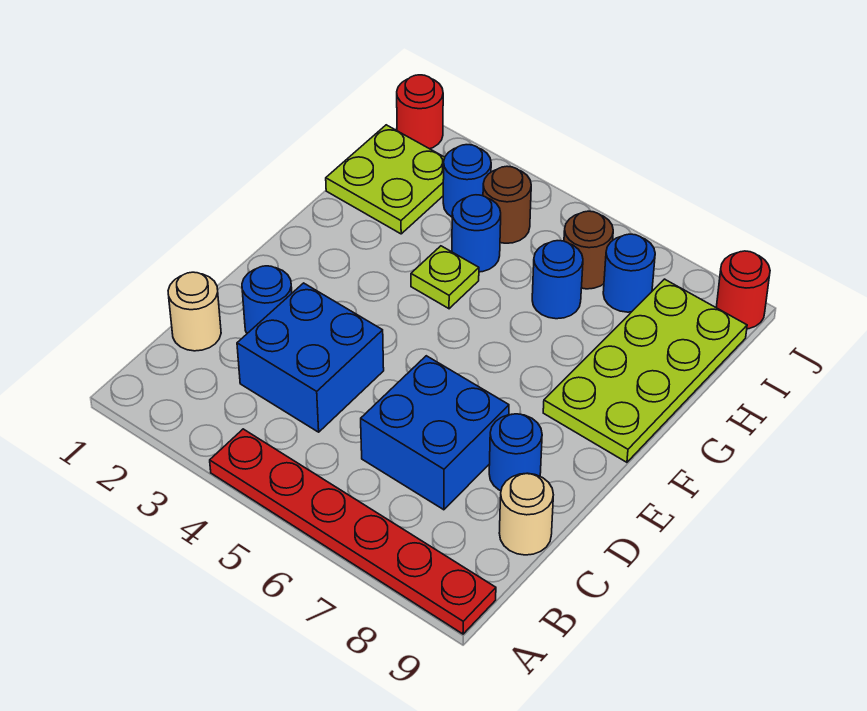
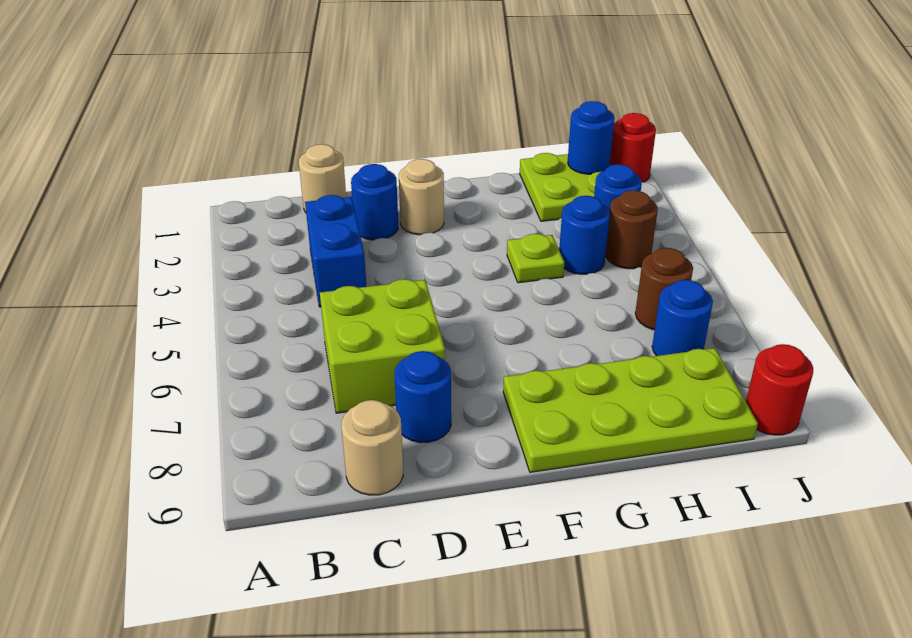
red plate A4:A9 level 1 -> none
blue brick C3:D4 level 1 -> blue brick C3:C4 level 1
blue brick C6:D7 level 1 -> lime brick C6:D7 level 1
none -> tan round brick E2 level 1
blue round brick H6 level 1 -> blue round brick I1 level 2

